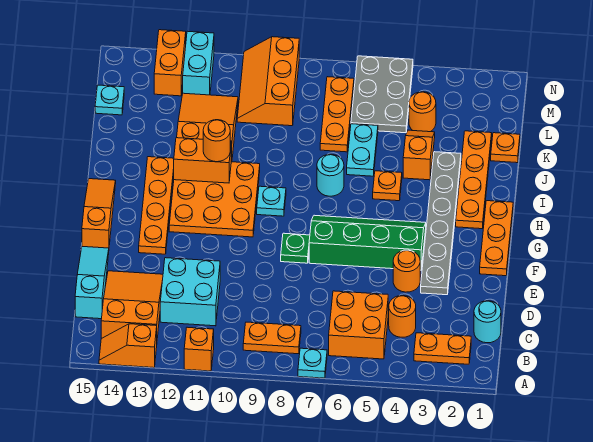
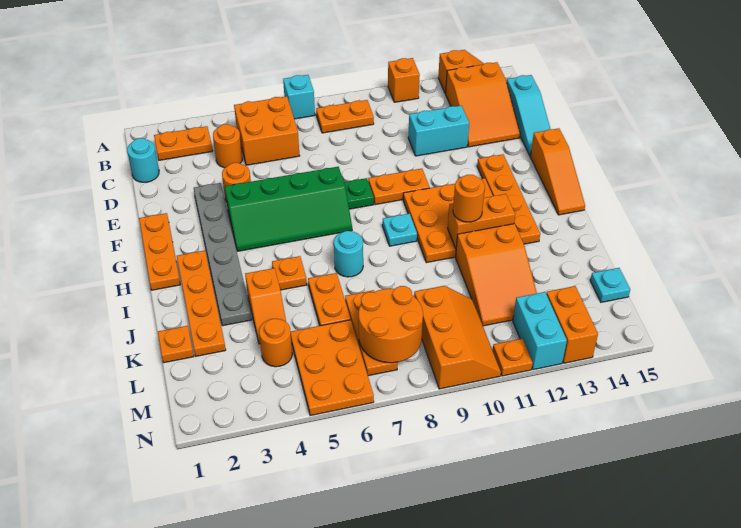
cyan plate A7 level 1 -> cyan brick A7 level 1
cyan brick C11:D12 level 1 -> cyan brick D11:D12 level 1
none -> orange plate F9:F10 level 1
cyan plate J6:K6 level 1 -> orange plate J6:K6 level 1
grey plate L5:N6 level 1 -> orange plate L5:N6 level 1
none -> orange round brick L7:M8 level 2
none -> orange plate N11 level 1

